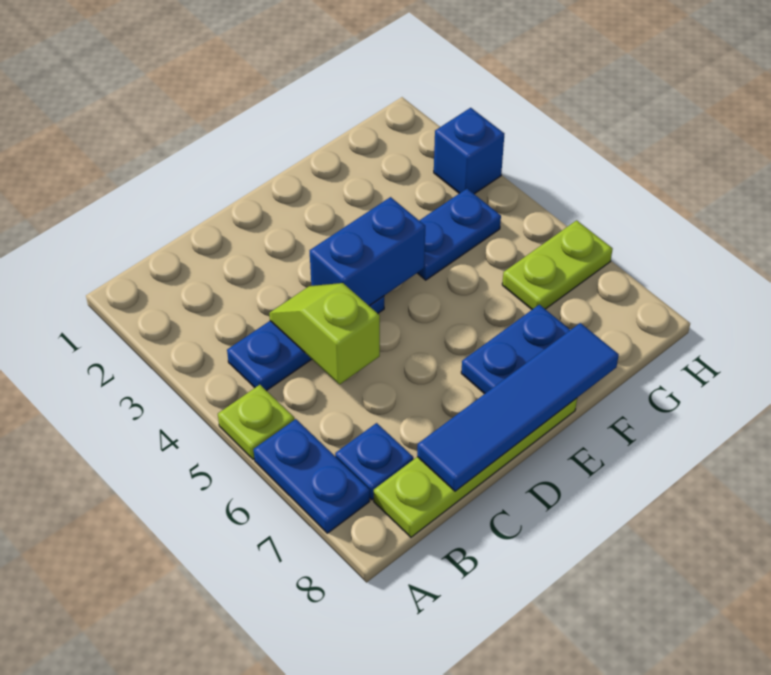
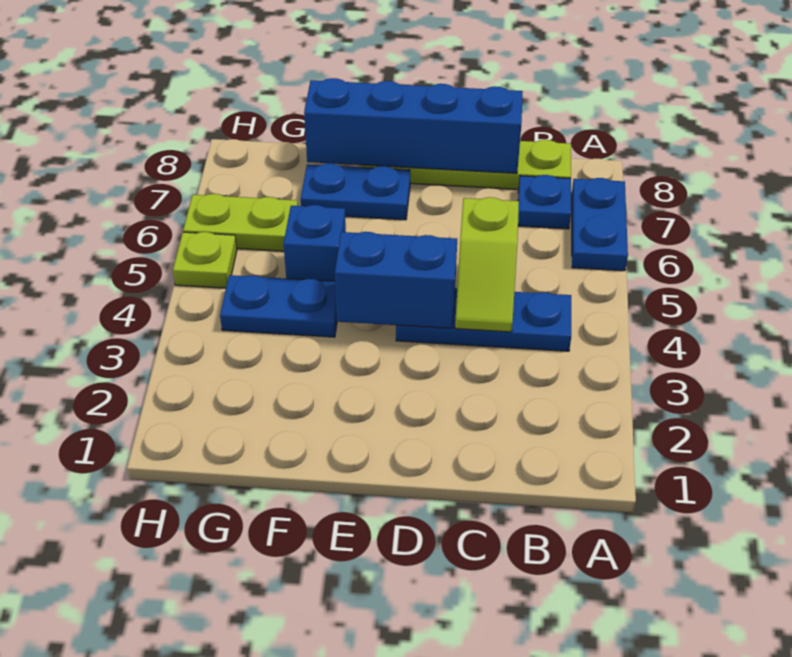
lime plate A5 level 1 -> lime plate H5 level 1
blue tile C8:F8 level 2 -> blue brick C8:F8 level 2
blue brick H3 level 1 -> blue brick F5 level 1

